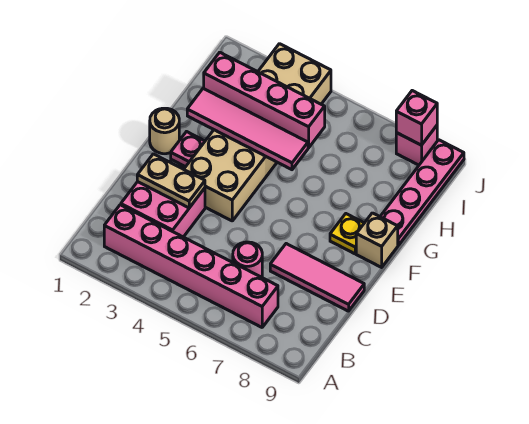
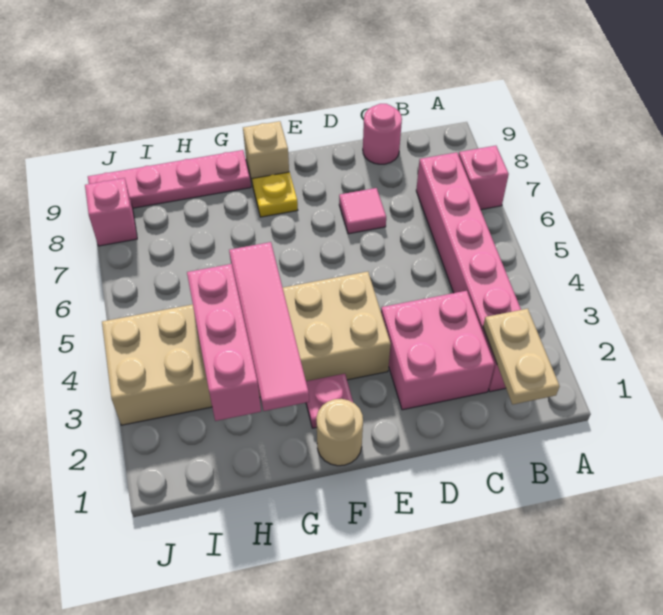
pink round brick C6 level 1 -> pink round brick C9 level 1
tan plate D2:D3 level 2 -> tan plate B1:B2 level 2
pink tile D7:D9 level 1 -> pink tile D7 level 1
pink brick H2:H5 level 2 -> pink brick H2:H4 level 2
pink brick J8 level 2 -> pink brick A7 level 1

